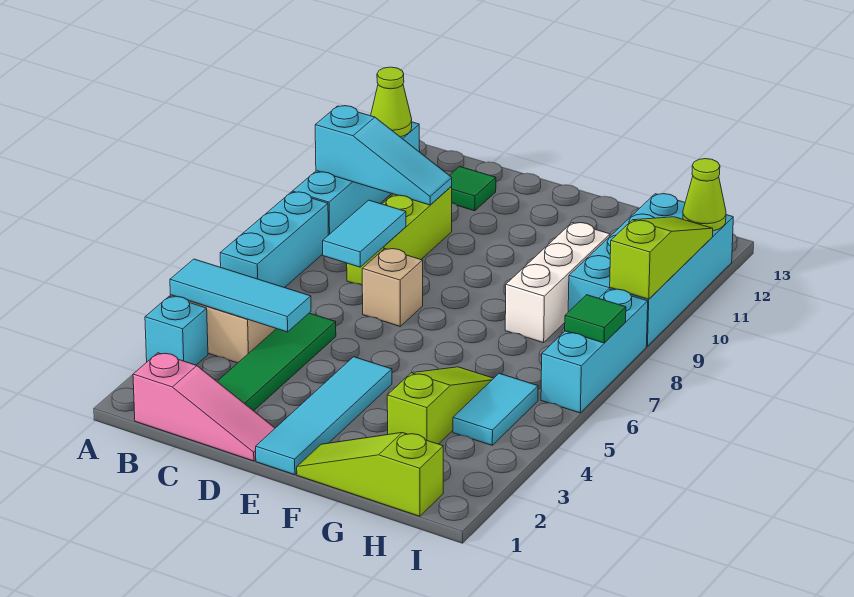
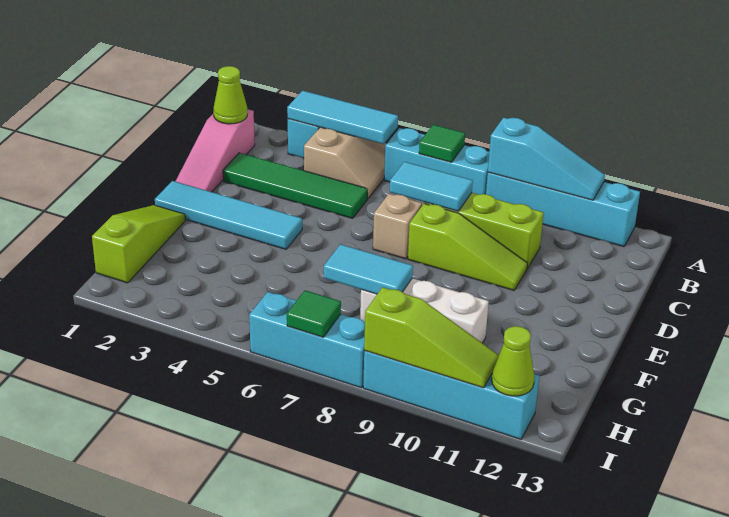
cyan tile A4:C4 level 2 -> cyan tile A3:A5 level 2
cyan slope A10:C10 level 2 top A -> cyan slope A9:A11 level 2 top 9
lime cone A12 level 2 -> lime cone B1 level 2
green tile C12 level 1 -> green tile A7 level 2
lime slope G3:G5 level 1 top 3 -> lime slope D8:D10 level 1 top 8
cyan tile H4:H5 level 1 -> cyan tile G7:G8 level 2
cyan brick H9:I12 level 1 -> cyan brick I9:I12 level 1

